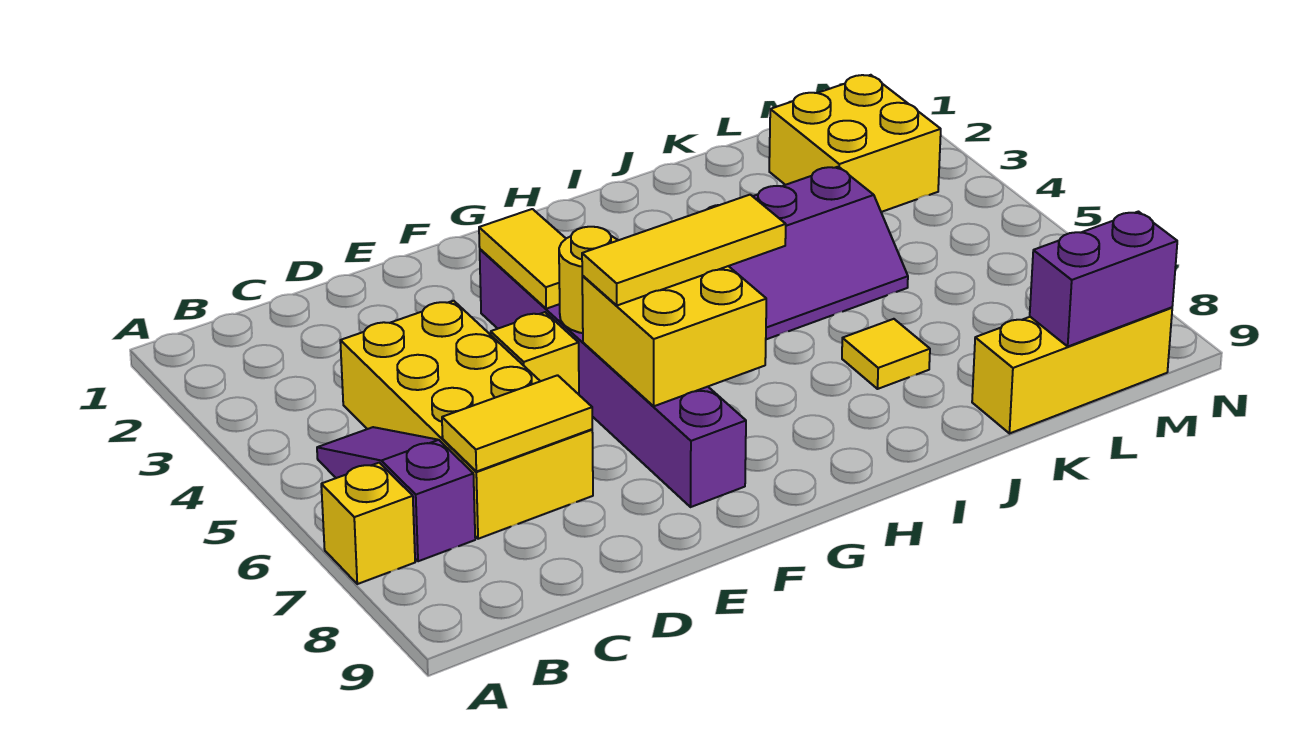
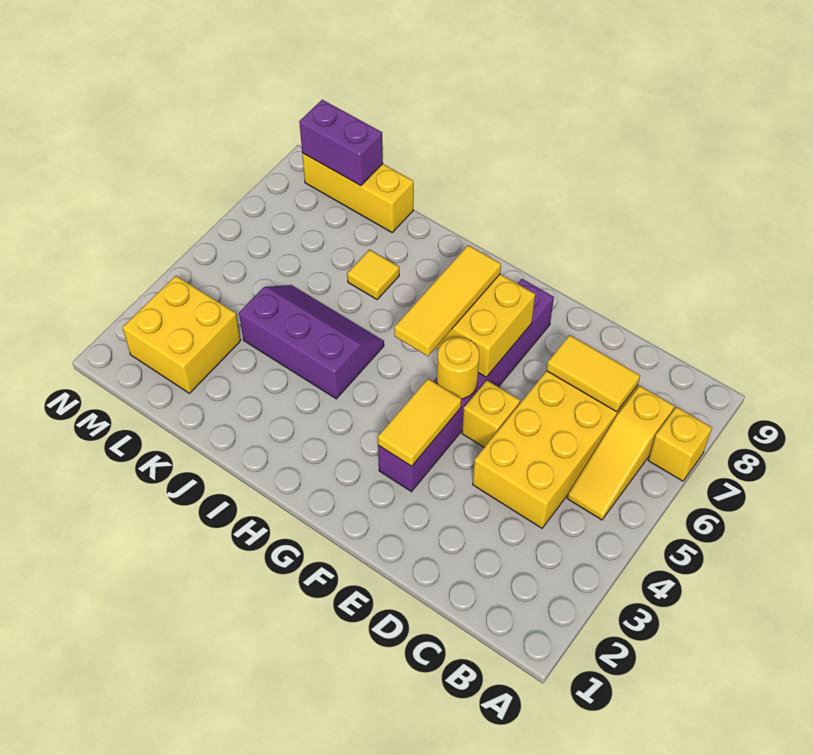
purple slope B5:B7 level 1 top 7 -> yellow slope B5:B7 level 1 top 7
yellow tile F6:H6 level 3 -> yellow tile G5:G7 level 3

